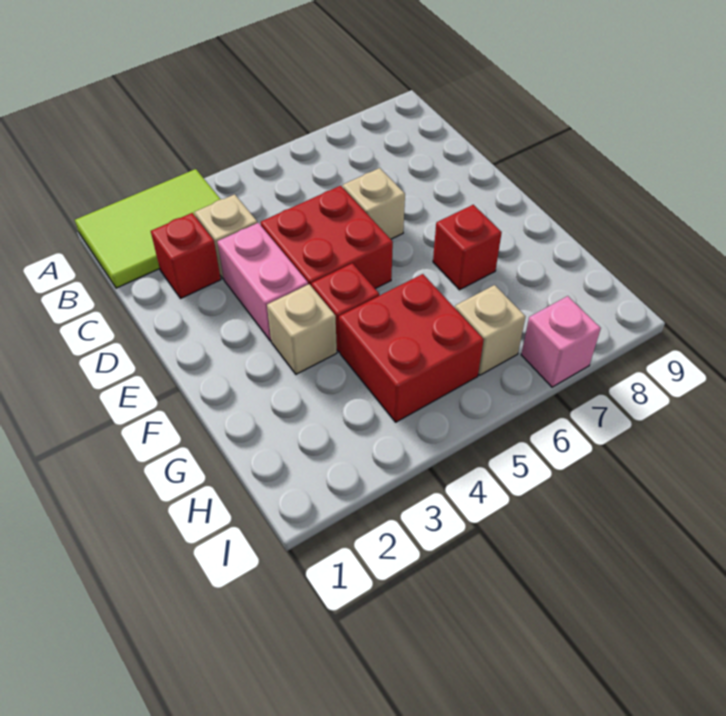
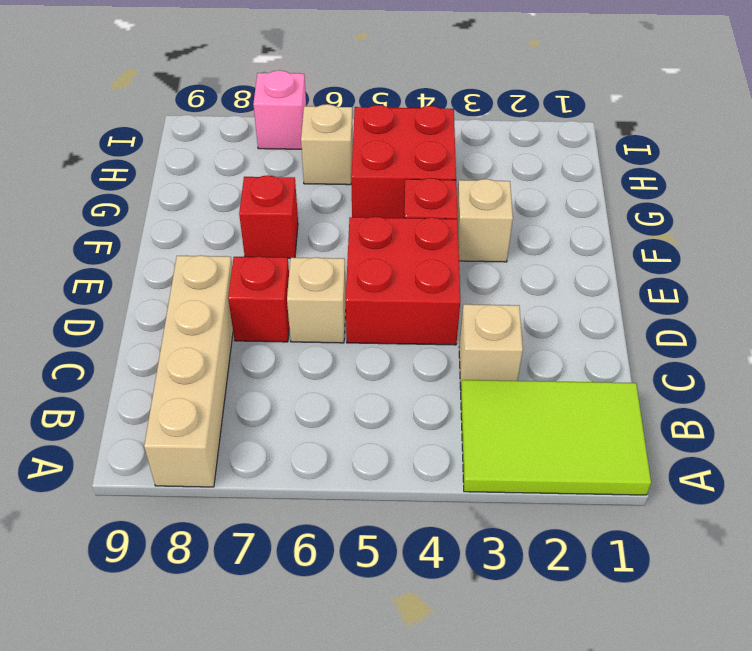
none -> tan brick A8:D8 level 1
red brick C2 level 1 -> red brick D7 level 1
pink brick D3:E3 level 1 -> none

